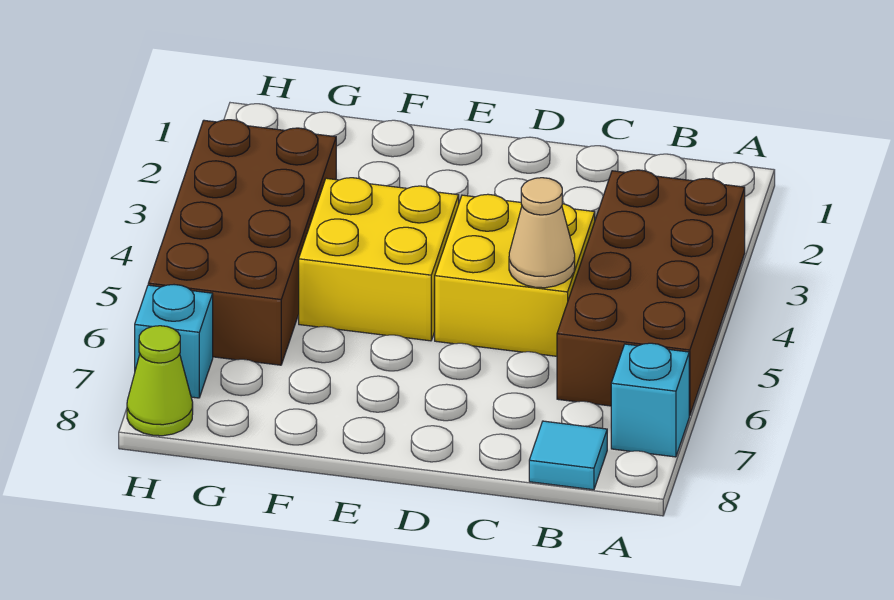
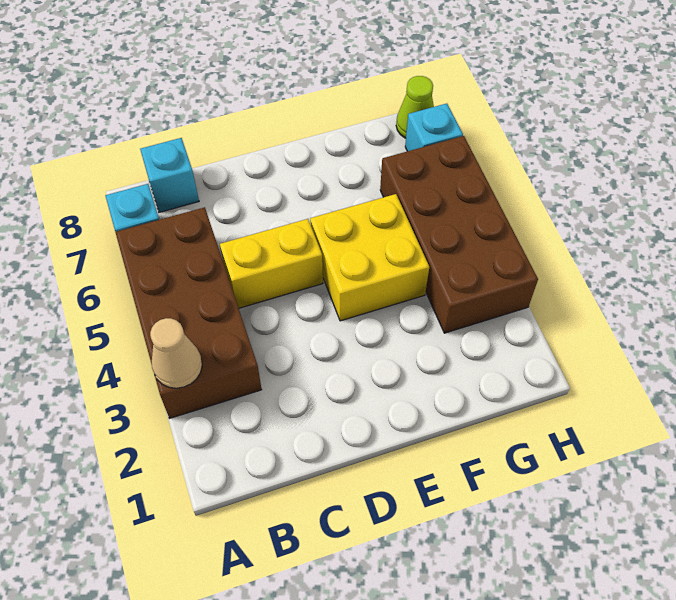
cyan tile B8 level 1 -> cyan brick B8 level 1
yellow brick C4:D5 level 1 -> yellow brick C5:D5 level 1
tan cone C5 level 2 -> tan cone A3 level 2

